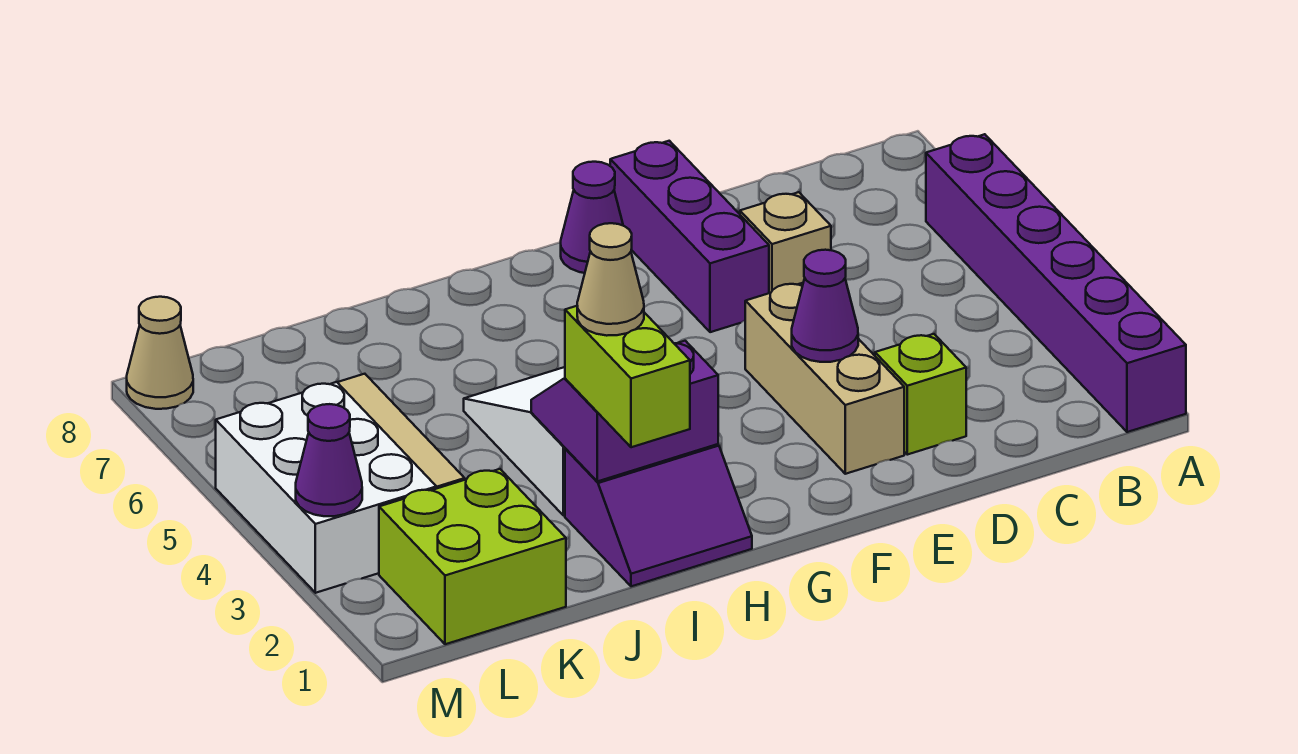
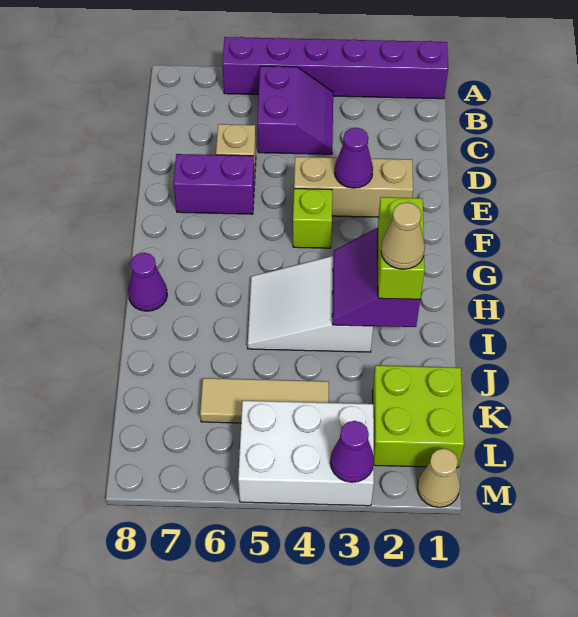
lime brick D2 level 1 -> lime brick F4 level 1
purple brick E6:E8 level 1 -> purple brick E6:E7 level 1
purple cone F8 level 1 -> purple cone H8 level 1
purple slope H1:I2 level 1 top 2 -> purple slope B4:C5 level 1 top 5
lime brick I1:I2 level 3 -> lime brick H2:I2 level 3
tan cone M8 level 1 -> tan cone M1 level 1

